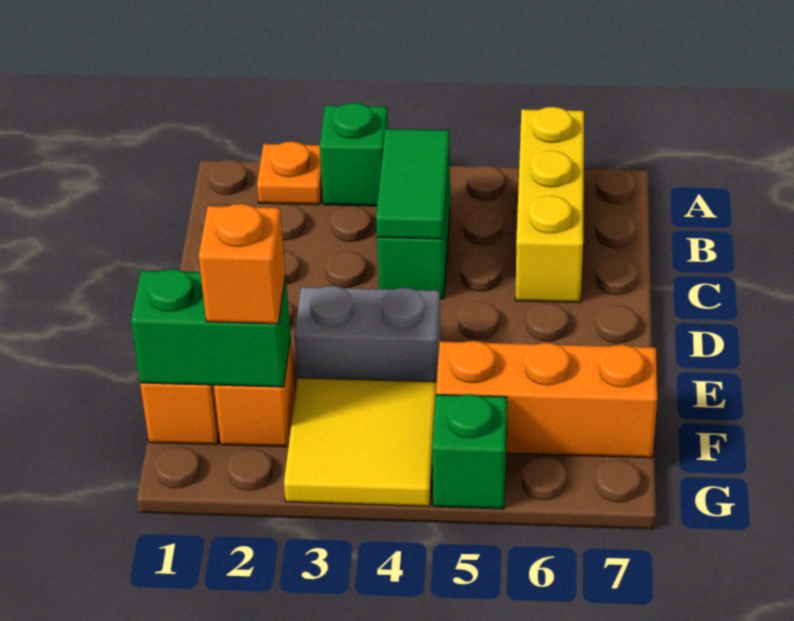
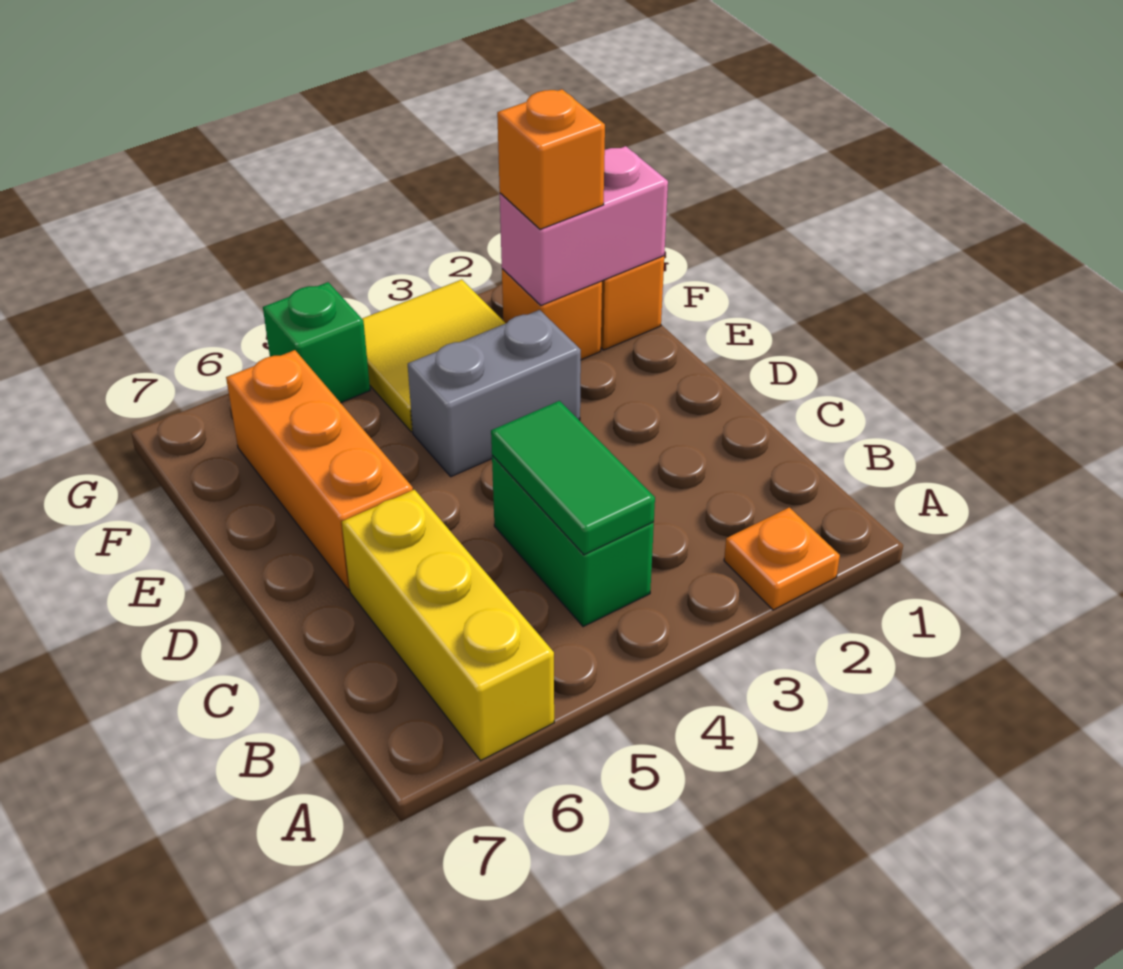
green brick A3 level 1 -> none
green brick F1:F2 level 2 -> pink brick F1:F2 level 2
orange brick F5:F7 level 1 -> orange brick D6:F6 level 1

